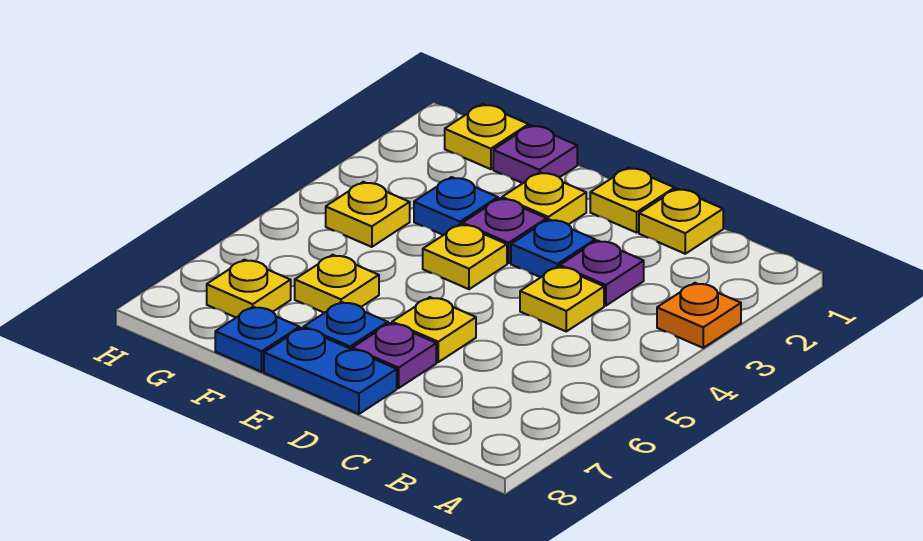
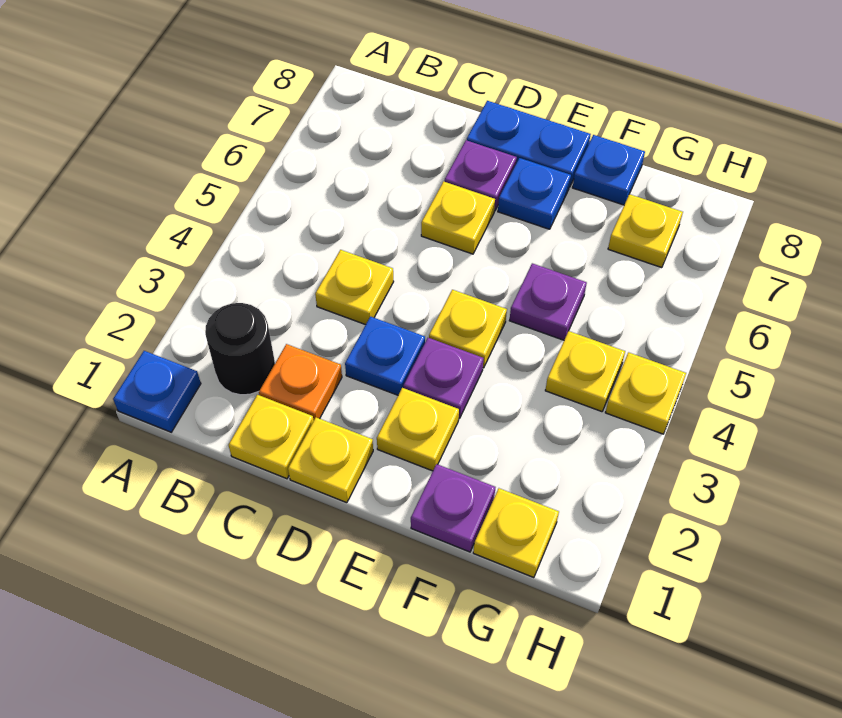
orange plate A3 level 1 -> orange plate C2 level 1
none -> black round brick B2 level 1
purple plate C3 level 1 -> purple plate F5 level 1
blue plate F3 level 1 -> blue plate A1 level 1
yellow plate F6 level 1 -> yellow plate H4 level 1

